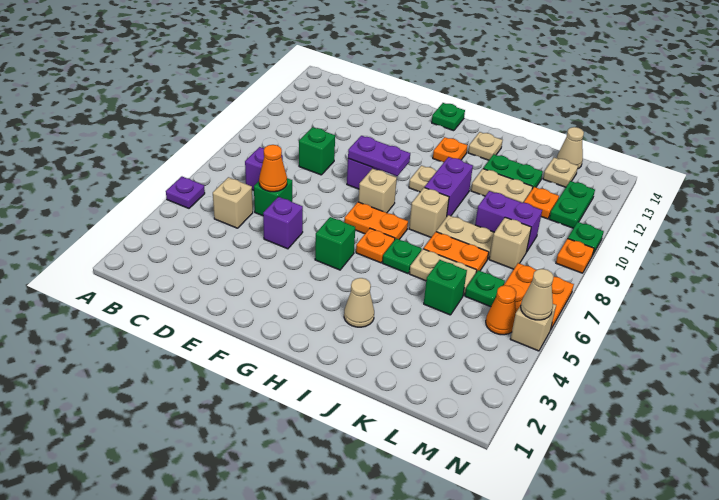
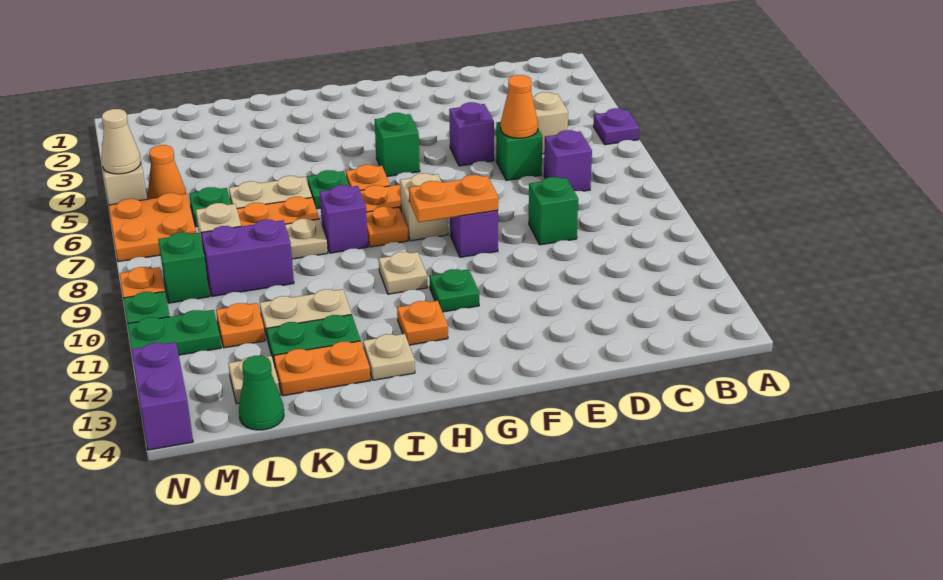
purple plate F9:G9 level 2 -> orange plate F9:G9 level 2
green plate G14 level 1 -> green plate G11 level 1
none -> orange plate H8 level 1
tan cone I3 level 1 -> none
tan brick I8 level 1 -> purple brick I8 level 1
purple brick I9:I10 level 1 -> purple brick N13:N14 level 1
none -> orange plate J13:K13 level 1
green brick K5 level 1 -> green brick M9 level 1
tan cone L14 level 1 -> green cone L14 level 1
green plate M11:M12 level 1 -> green plate M11:N11 level 1

